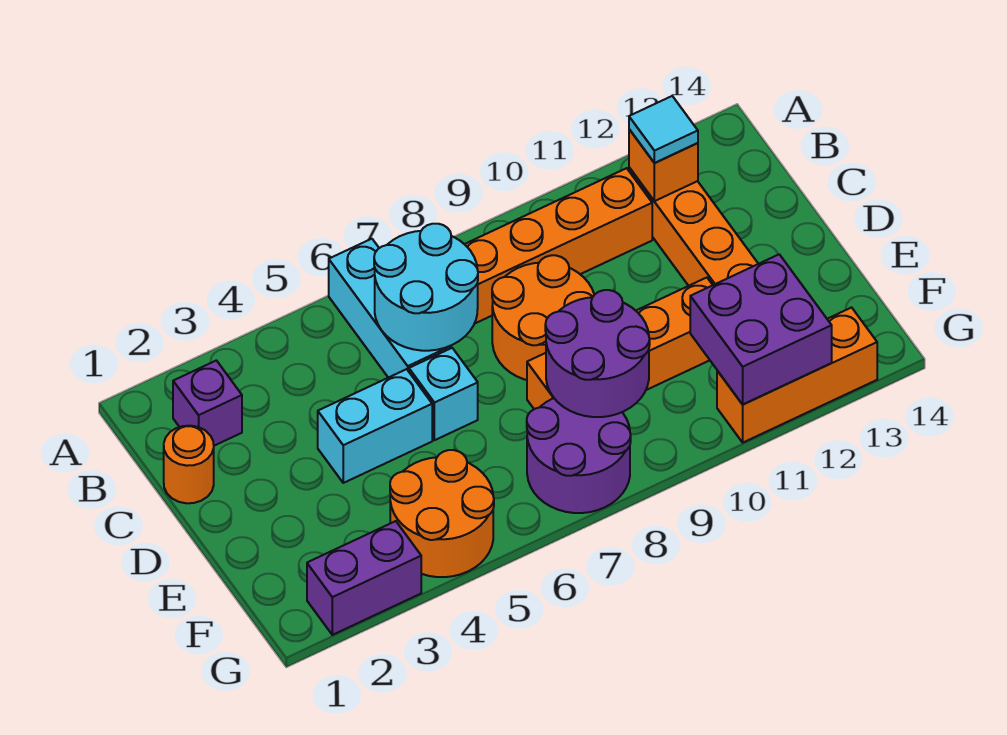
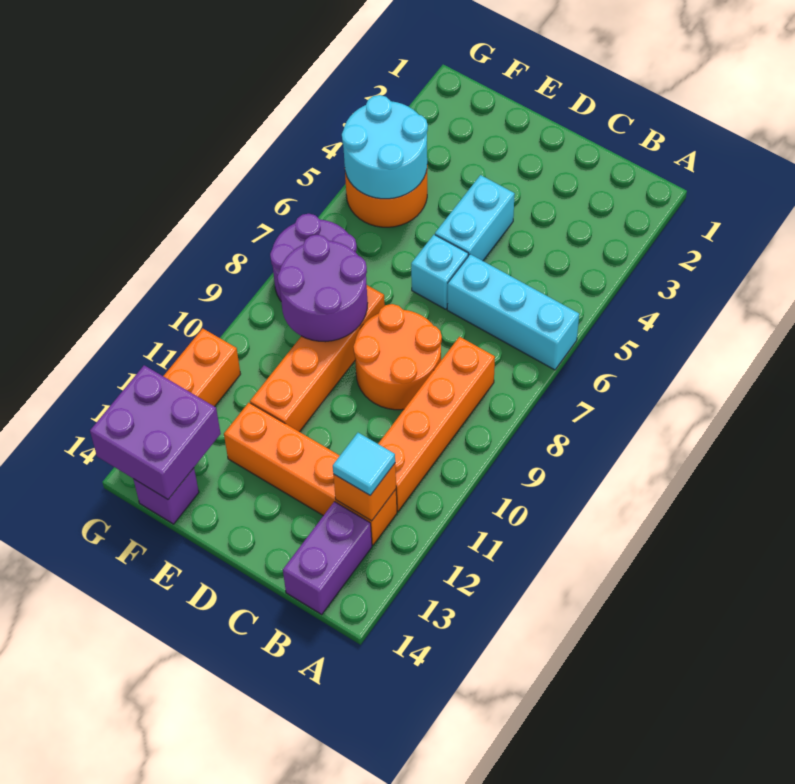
purple brick B2 level 1 -> purple brick F14 level 1
cyan round brick B6:C7 level 2 -> cyan round brick F4:G5 level 2
orange round brick C1 level 1 -> none
purple brick F11:G12 level 2 -> purple brick F13:G14 level 2
purple brick G2:G3 level 1 -> purple brick B13:B14 level 1

